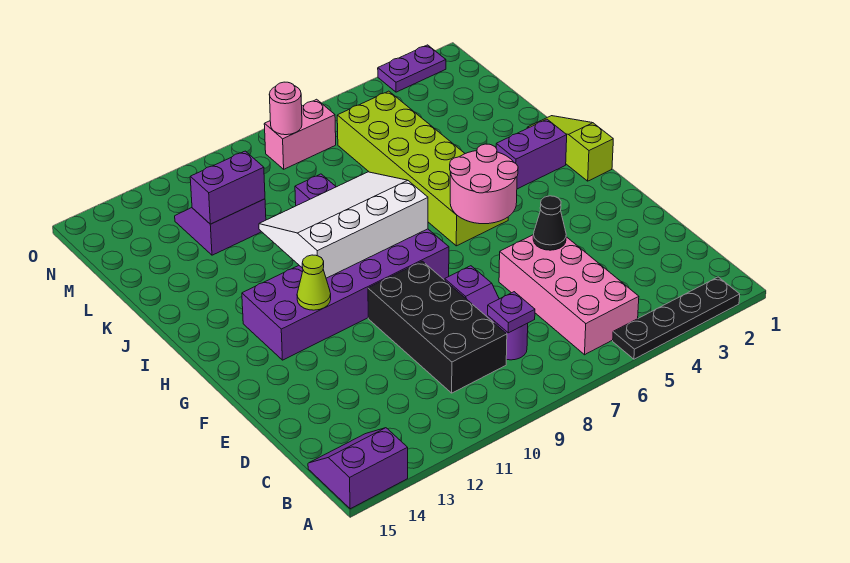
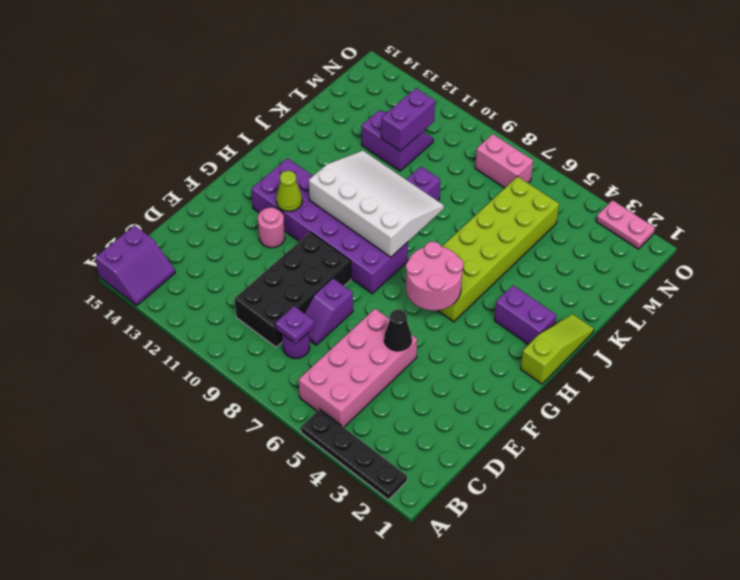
purple slope A14:B15 level 1 top A -> purple slope A14:B15 level 1 top 15
purple brick L11:L12 level 2 -> purple brick L11:M11 level 2
pink round brick N8 level 2 -> pink round brick F12 level 1
purple plate O2:O3 level 1 -> pink plate O2:O3 level 1

